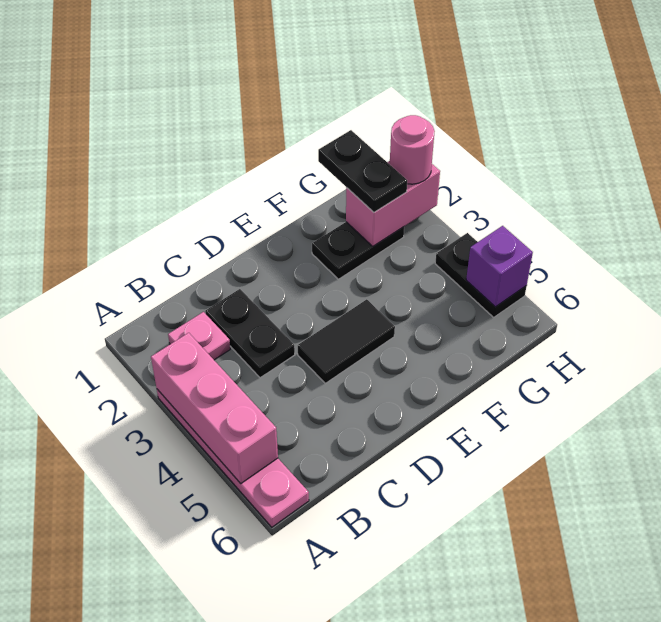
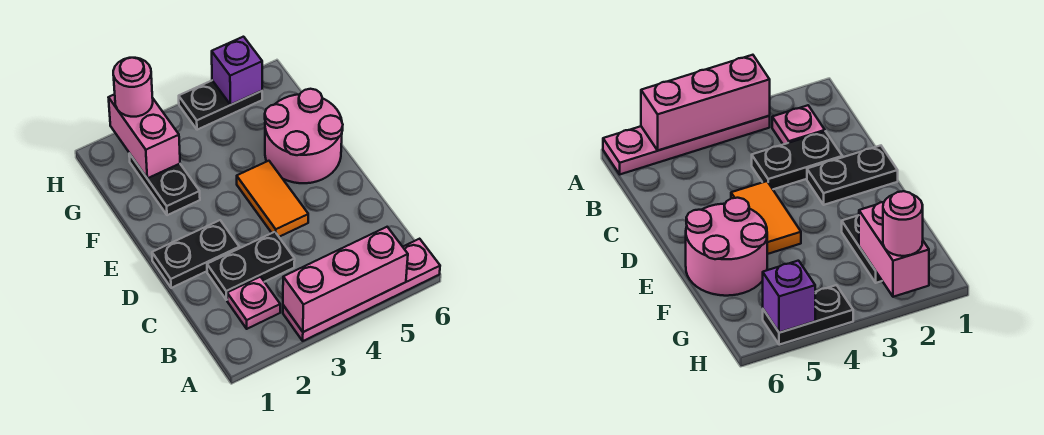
black tile D4:E4 level 1 -> orange tile D4:E4 level 1
none -> pink round brick E5:F6 level 1
black plate G1:G2 level 3 -> black plate D1:D2 level 1

